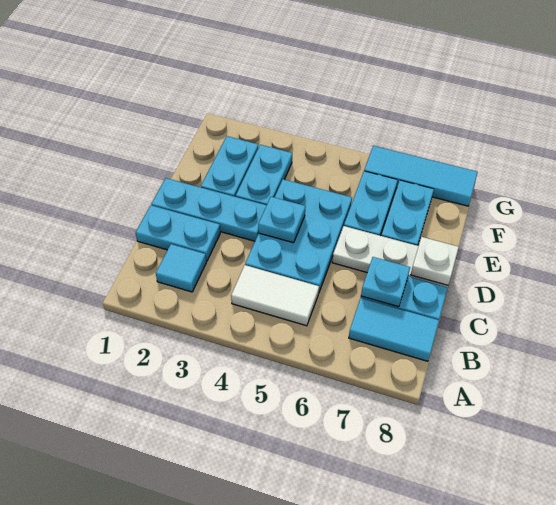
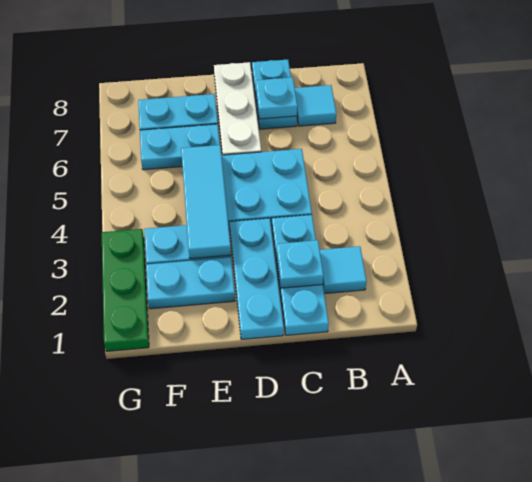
white tile B4:B5 level 1 -> none
cyan tile B7:B8 level 1 -> cyan tile B7 level 1
cyan plate C1:C2 level 1 -> cyan plate C1:C3 level 1
cyan plate D4 level 2 -> cyan plate C2 level 2
white plate D8 level 2 -> none
none -> green plate G1:G3 level 1
cyan tile G6:G8 level 1 -> cyan tile E3:E5 level 2

